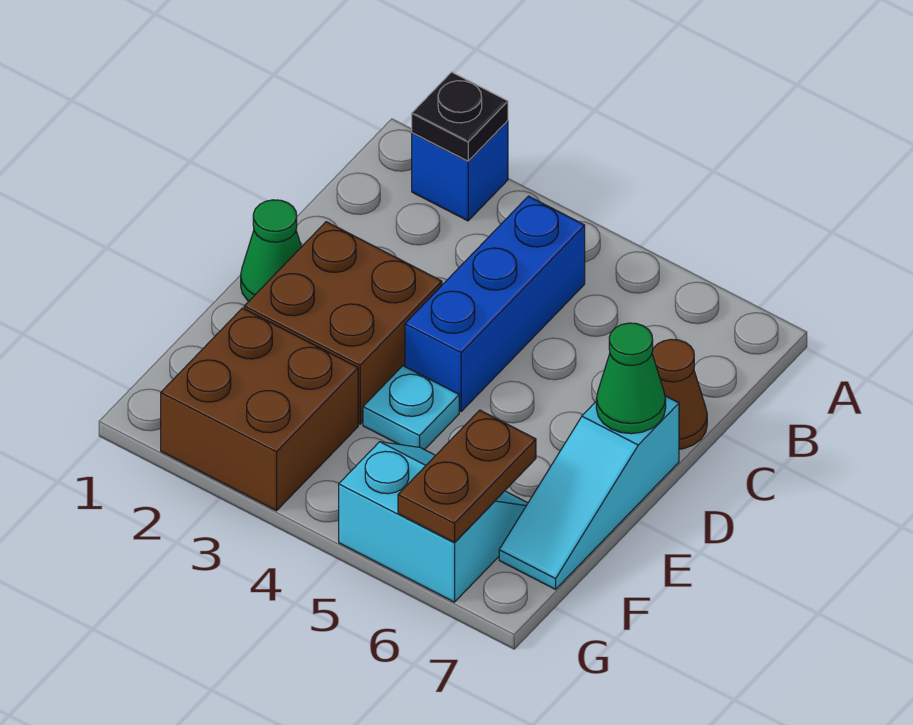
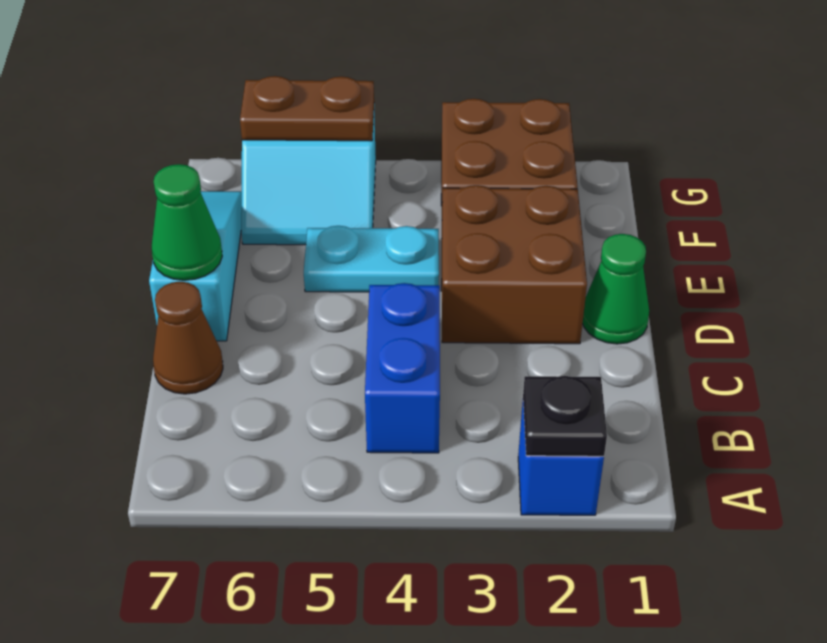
blue brick B4:D4 level 1 -> blue brick B4:C4 level 1
cyan plate E4 level 1 -> cyan plate E4:E5 level 1
brown plate F6:G6 level 2 -> brown plate G5:G6 level 2

